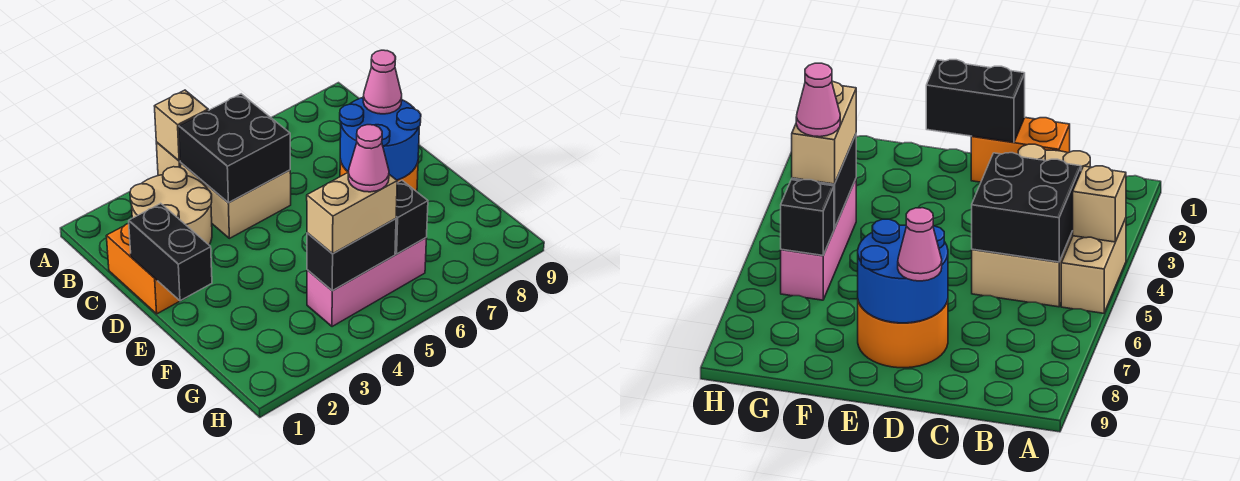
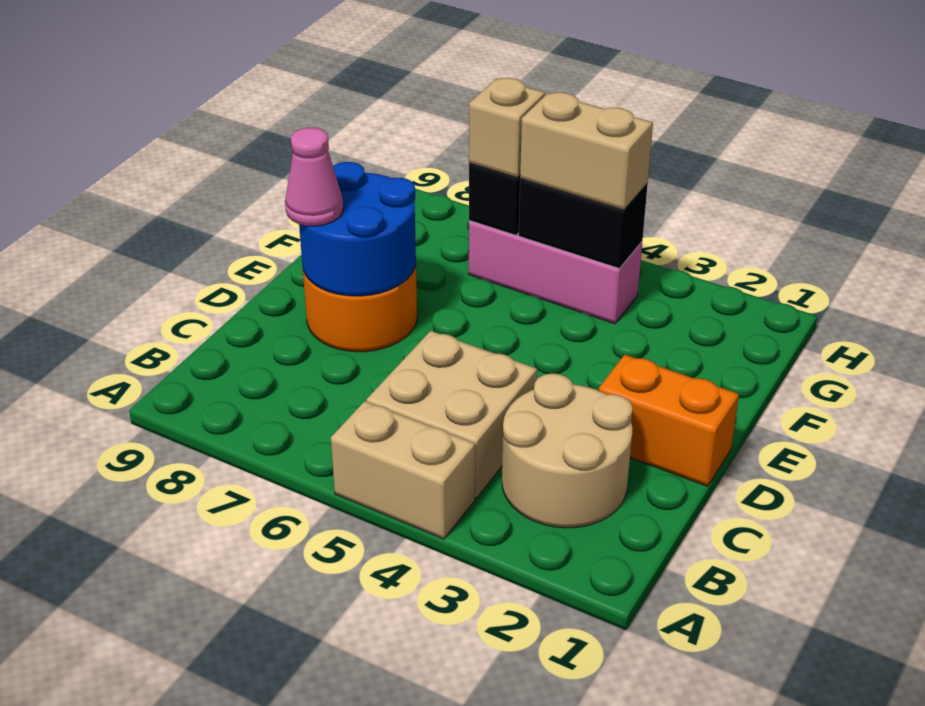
tan brick A4 level 2 -> tan brick G6 level 3
black brick B4:C5 level 2 -> none
orange brick C1:D1 level 1 -> orange brick D1:D2 level 1
black brick D1:E1 level 2 -> none
pink cone G5 level 4 -> none

